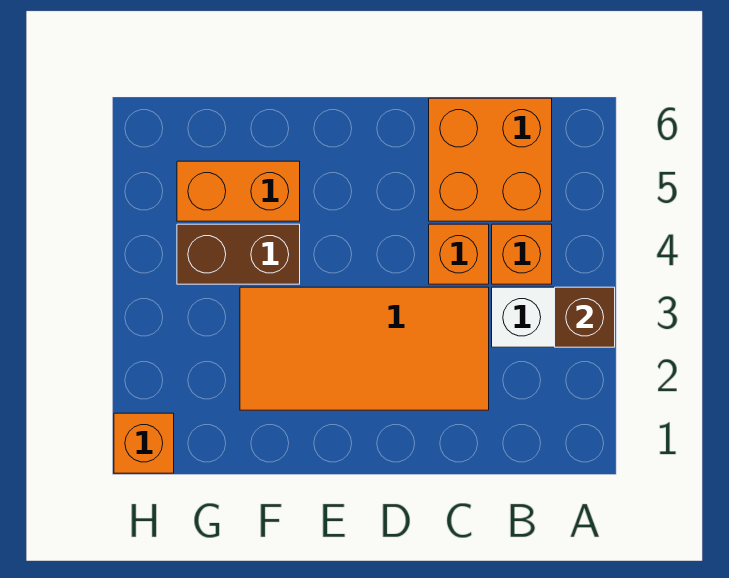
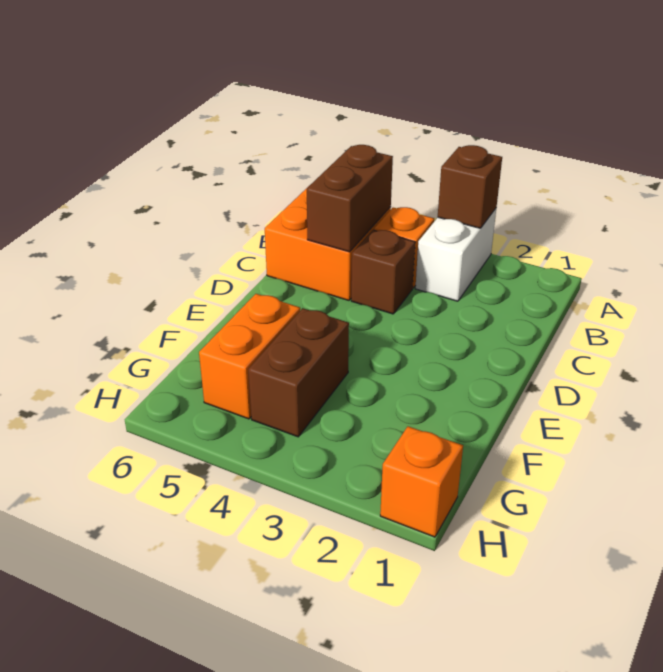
none -> brown brick B5:C5 level 2
orange tile C2:F3 level 1 -> none
orange brick C4 level 1 -> brown brick C4 level 1

